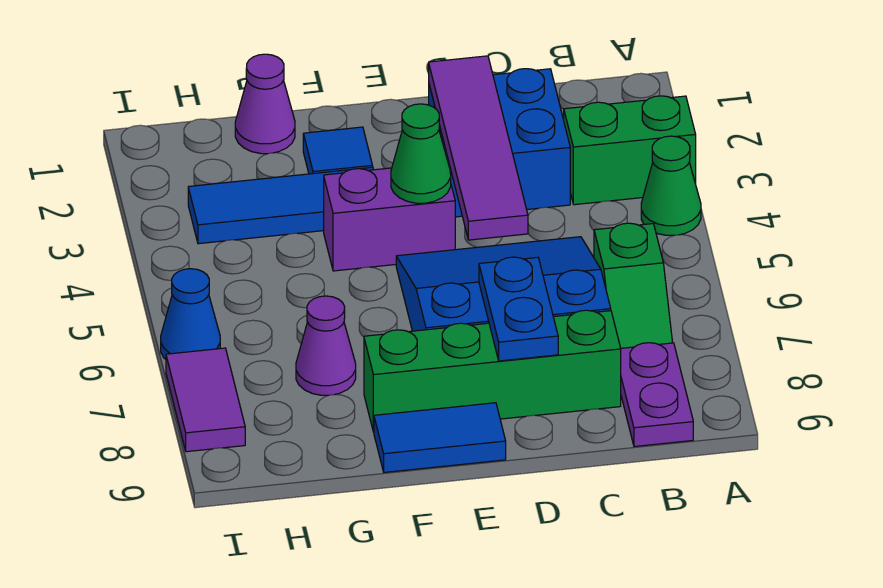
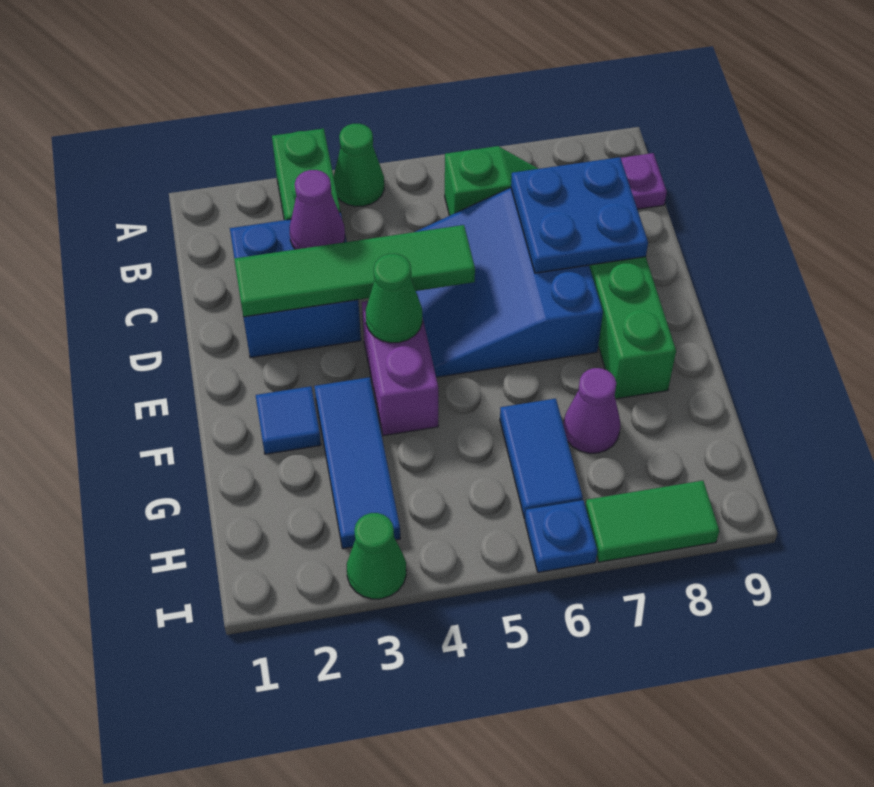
purple tile D2:D5 level 2 -> green tile D2:D5 level 2
blue plate D7:D8 level 2 -> blue plate C7:D8 level 2
blue tile E9:F9 level 1 -> blue tile G6:H6 level 1
purple cone G1 level 1 -> purple cone C3 level 2
none -> green cone I3 level 1
blue cone I6 level 1 -> blue plate I6 level 1
purple tile I7:I8 level 1 -> green tile I7:I8 level 1

